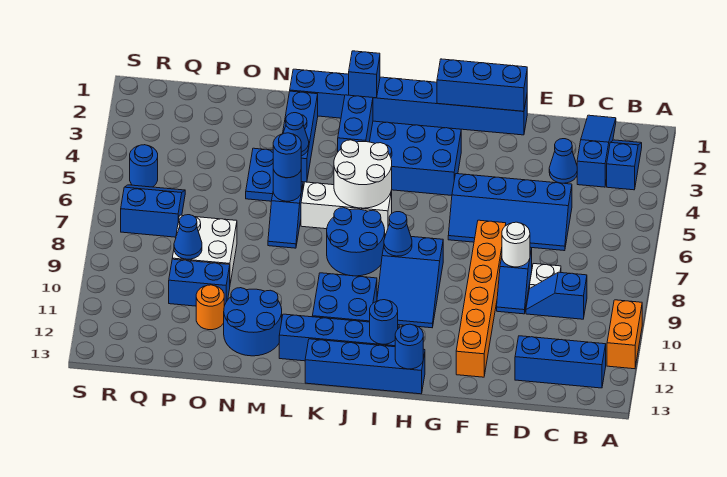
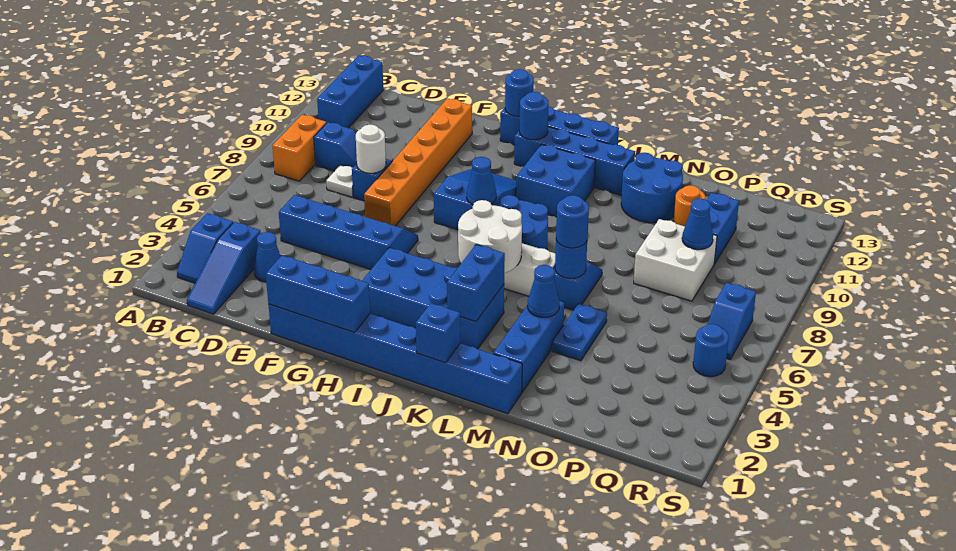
orange brick A10:A11 level 1 -> orange brick B8:B9 level 1
blue brick B12:D12 level 1 -> blue brick B11:B13 level 1
blue brick O10:P10 level 1 -> blue brick P10:P11 level 1
blue slope Q6:R7 level 1 top 7 -> blue slope R6:R7 level 1 top 7

